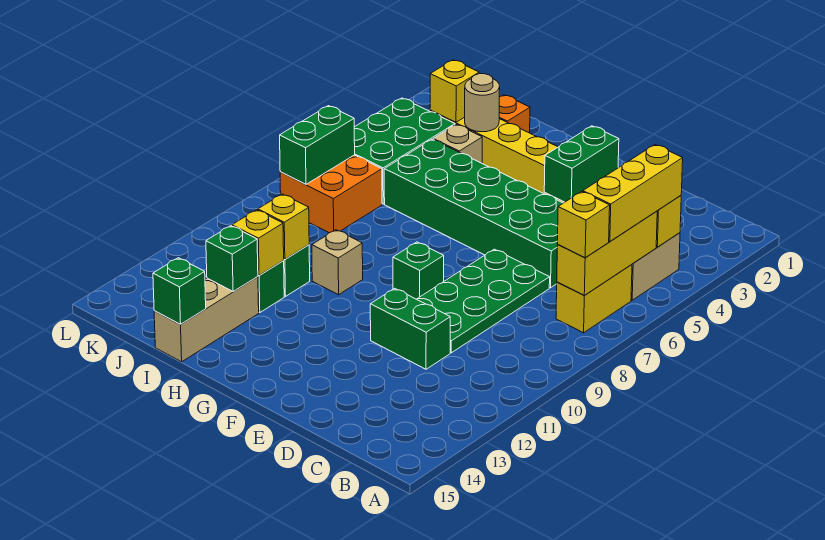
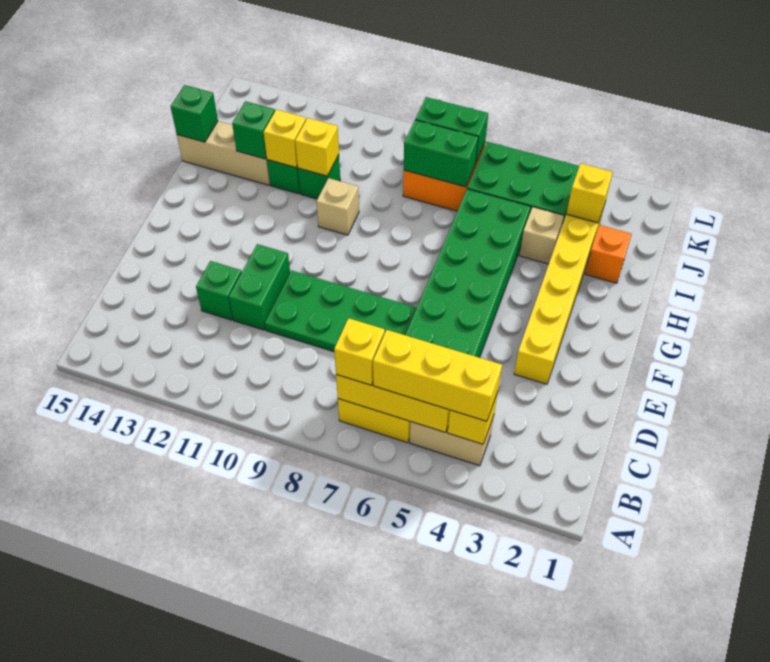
green brick E3:E4 level 2 -> green brick J7:J8 level 2
green brick F9 level 1 -> green brick D12 level 1
tan round brick I3 level 2 -> none

